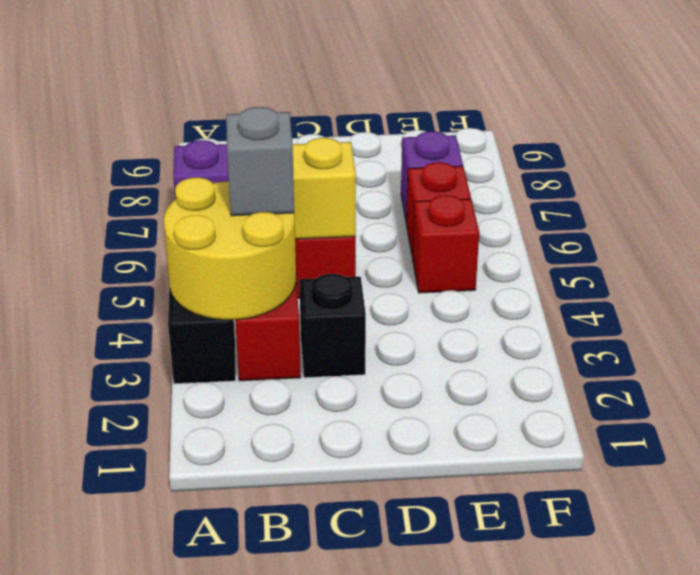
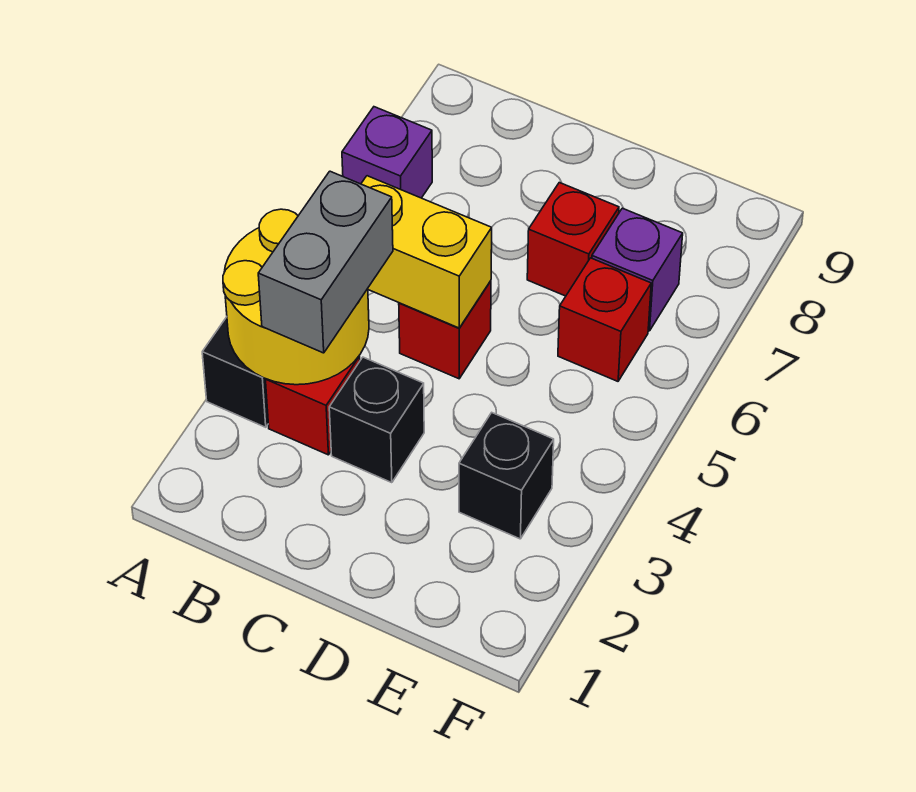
grey brick B4 level 3 -> grey brick B3:B4 level 3
none -> black brick E3 level 1
red brick E5 level 1 -> red brick D7 level 1

